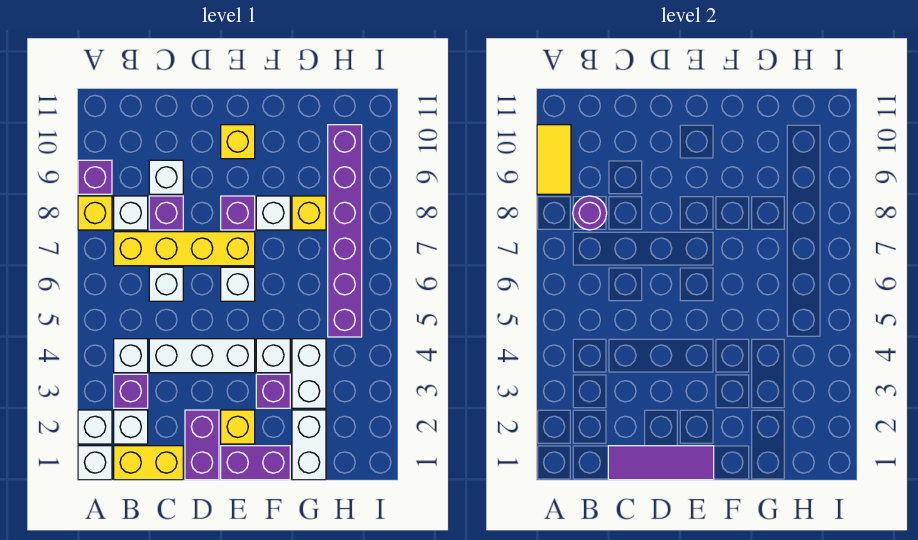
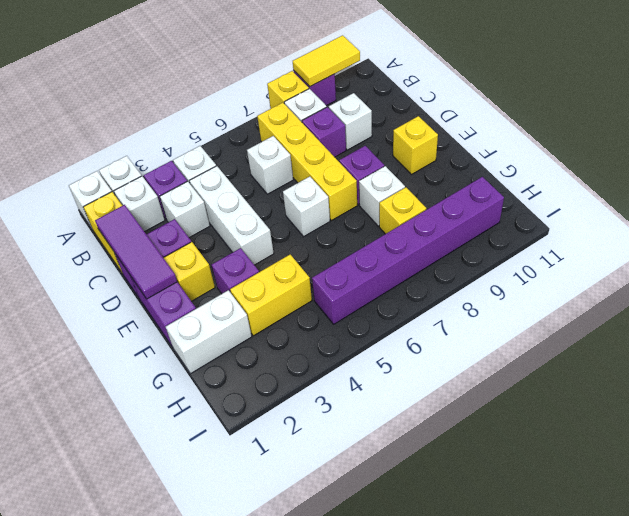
purple round brick B8 level 2 -> none
white brick F4 level 1 -> white brick C3 level 1
white brick G3:G4 level 1 -> yellow brick G3:G4 level 1

